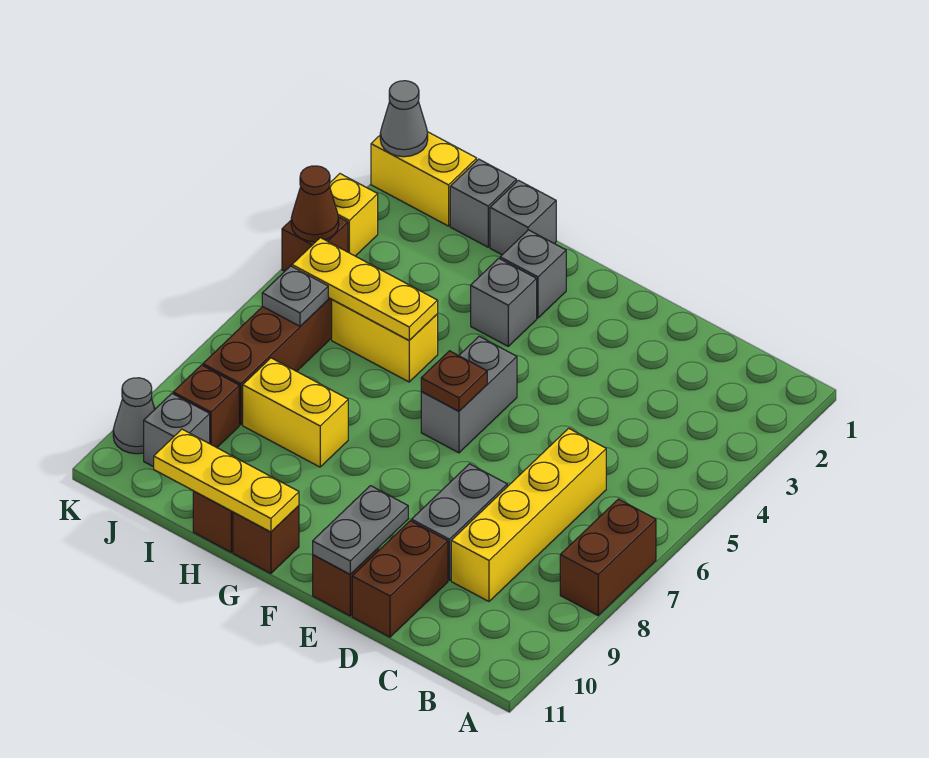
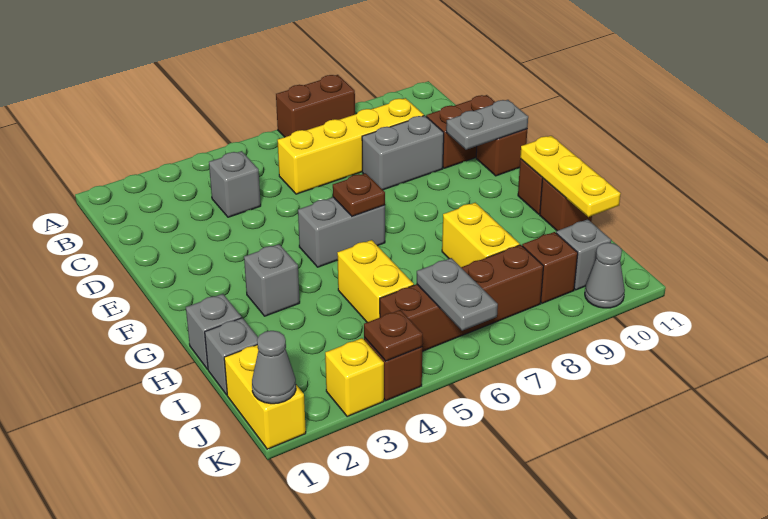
grey brick G2 level 1 -> grey brick C4 level 1
yellow plate H5:J5 level 2 -> none
grey plate J6 level 2 -> grey plate J6:K6 level 2
brown cone K4 level 2 -> brown plate K4 level 2

